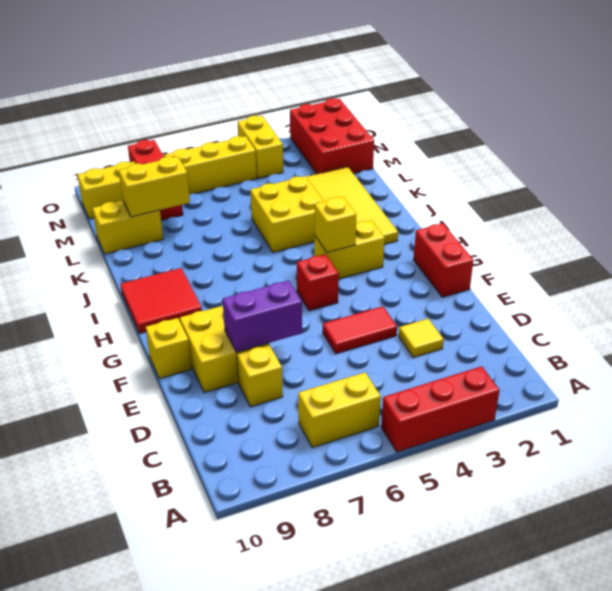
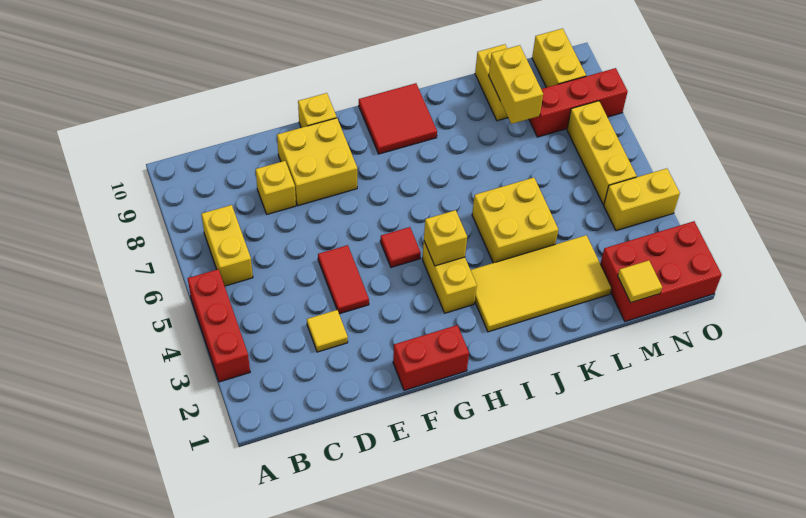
purple brick E7:E8 level 2 -> none
red brick G5 level 1 -> red tile G5 level 1
none -> yellow tile M1 level 2

